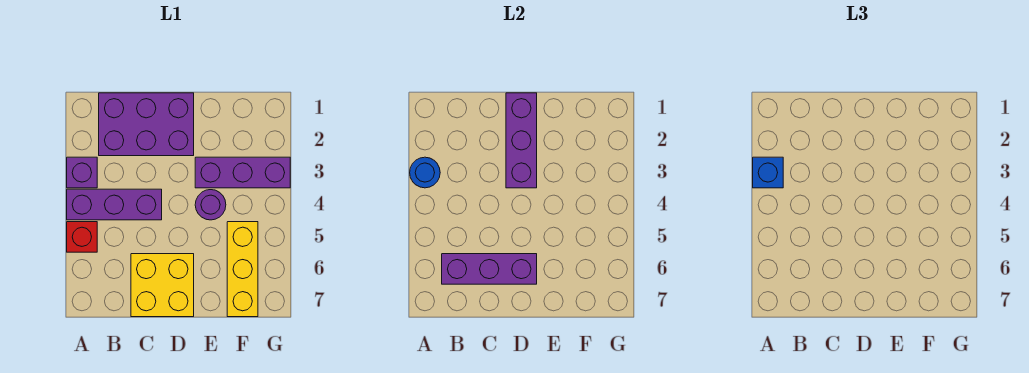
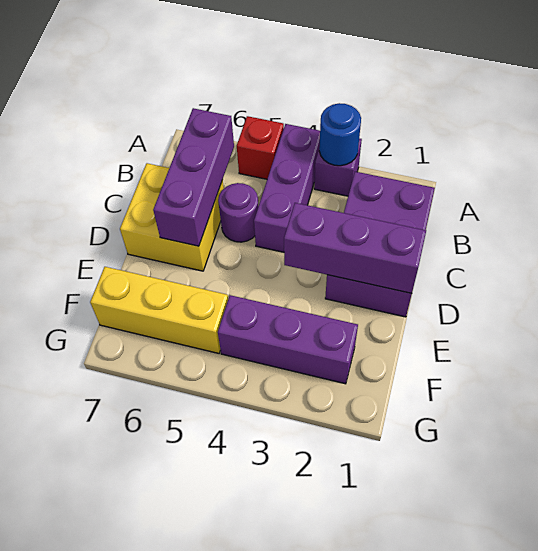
blue brick A3 level 3 -> none
purple brick E3:G3 level 1 -> purple brick F2:F4 level 1
purple round brick E4 level 1 -> purple round brick C5 level 1

